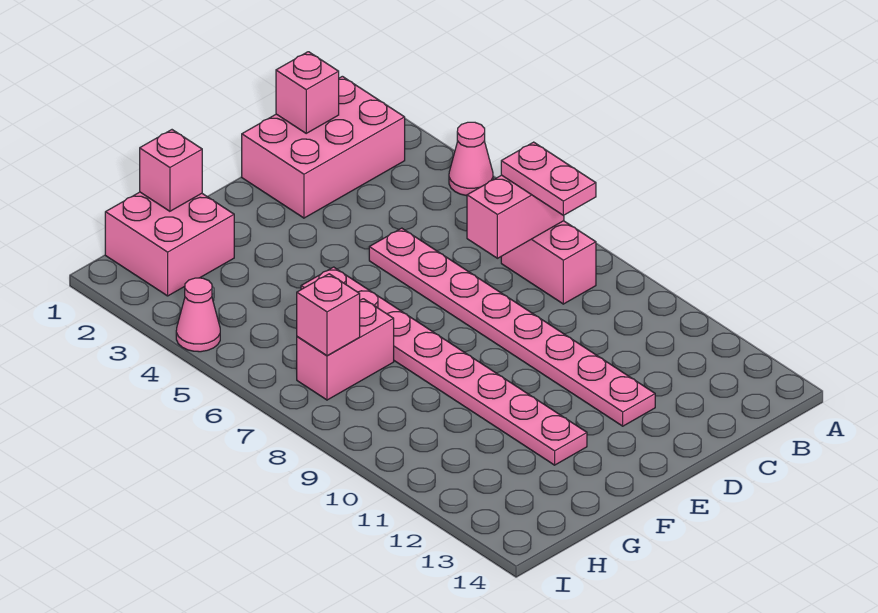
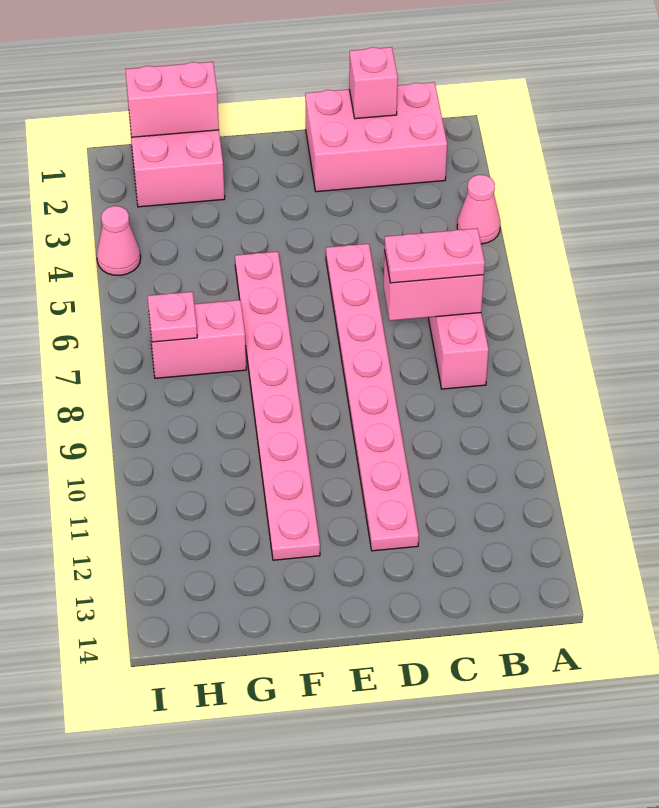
pink plate B7:B8 level 3 -> pink plate B7:C7 level 3
pink brick G1 level 2 -> pink brick G1:H1 level 2
pink brick H7 level 2 -> pink plate H7 level 2

